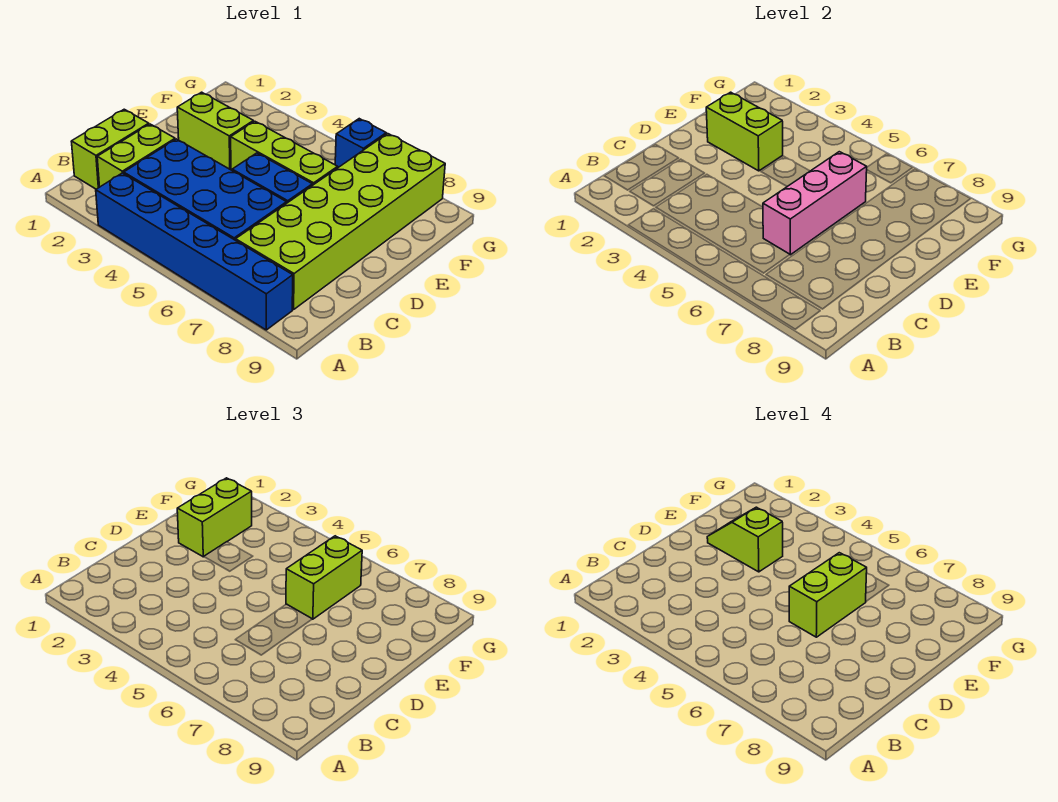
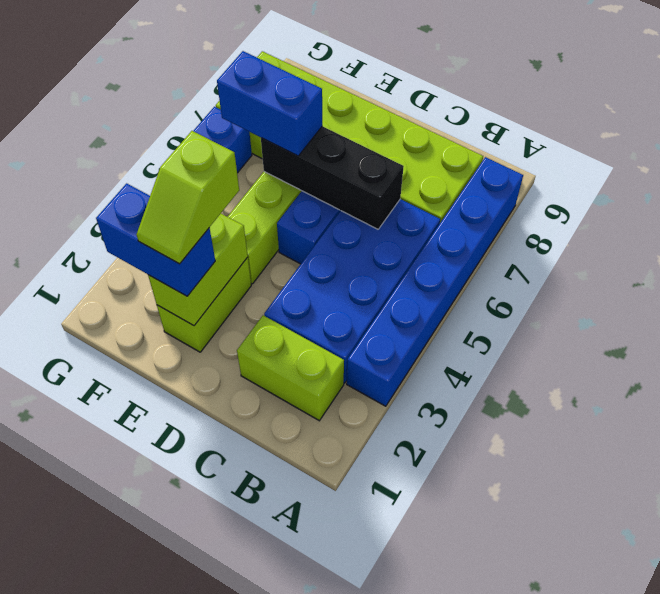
lime brick B1:C1 level 1 -> none
pink brick C6:E6 level 2 -> black brick C6:E6 level 2
lime brick D6:E6 level 4 -> none
lime brick E2:F2 level 3 -> blue brick E2:F2 level 3
lime brick E6:F6 level 3 -> blue brick E6:F6 level 3

